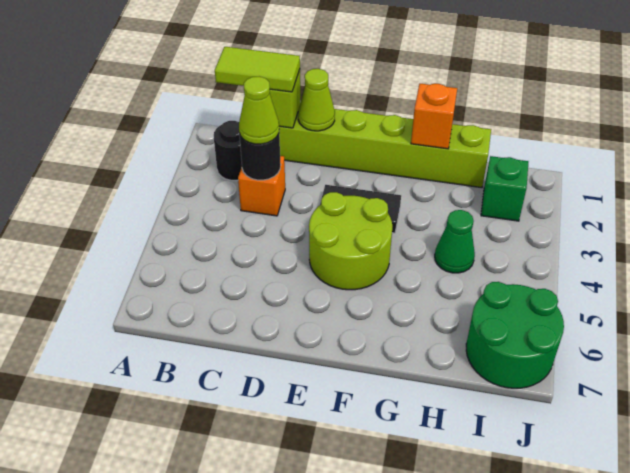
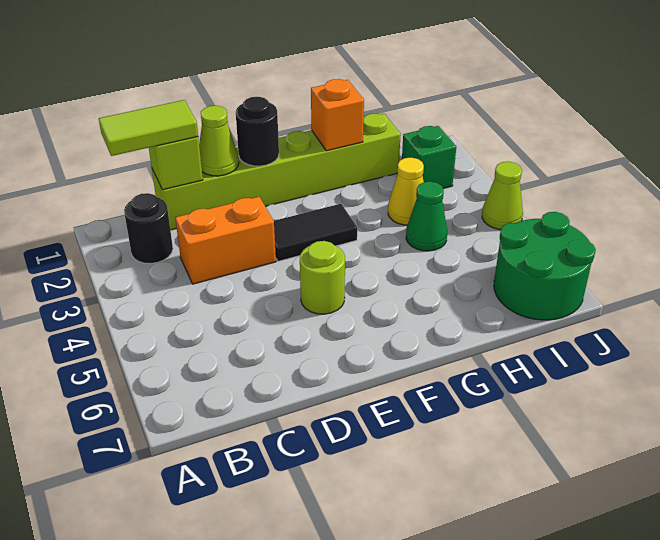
orange brick C3 level 1 -> orange brick C3:D3 level 1
black round brick C3 level 2 -> black round brick E1 level 2
lime cone C3 level 3 -> lime cone J4 level 1
lime round brick E4:F5 level 1 -> lime round brick E5 level 1
none -> yellow cone H3 level 1

